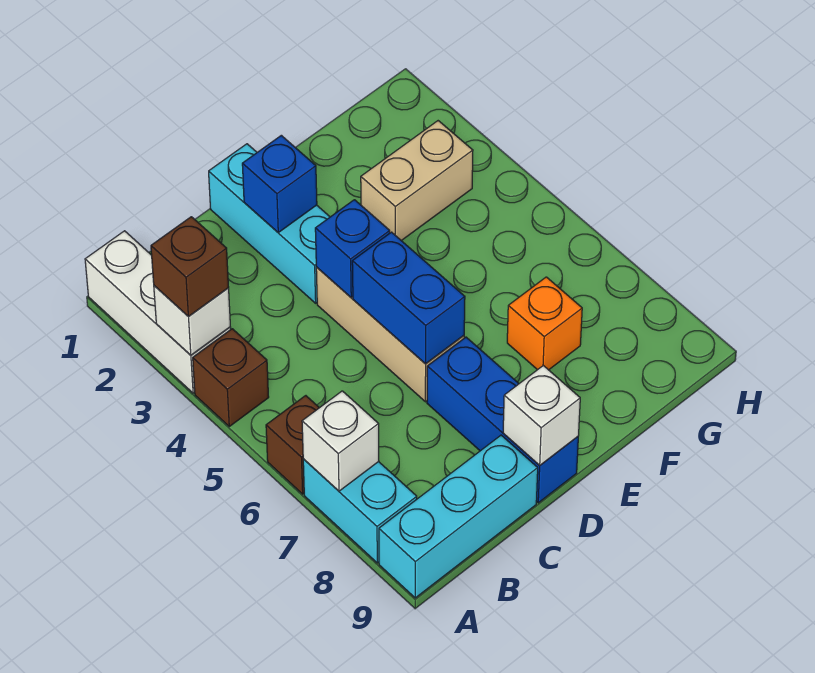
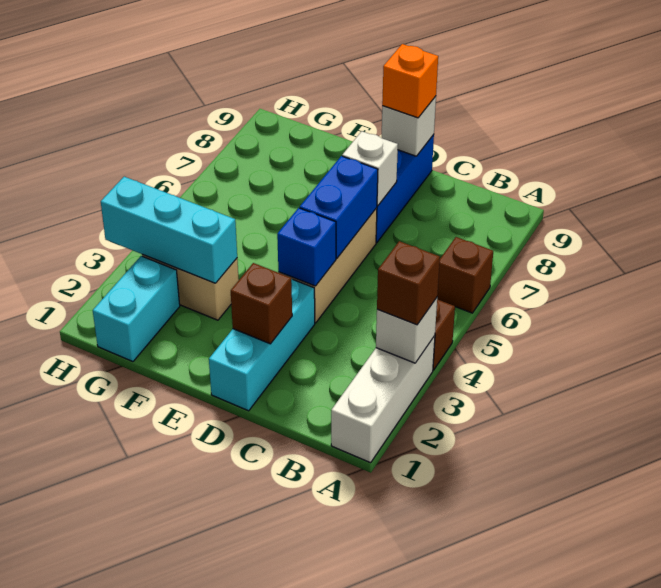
cyan brick A7:A8 level 1 -> cyan brick G1:G2 level 1
white brick A7 level 2 -> white brick D7 level 2
cyan brick A9:C9 level 1 -> cyan brick F3:H3 level 2
blue brick D2 level 2 -> brown brick D2 level 2
orange brick F7 level 1 -> orange brick D9 level 3

